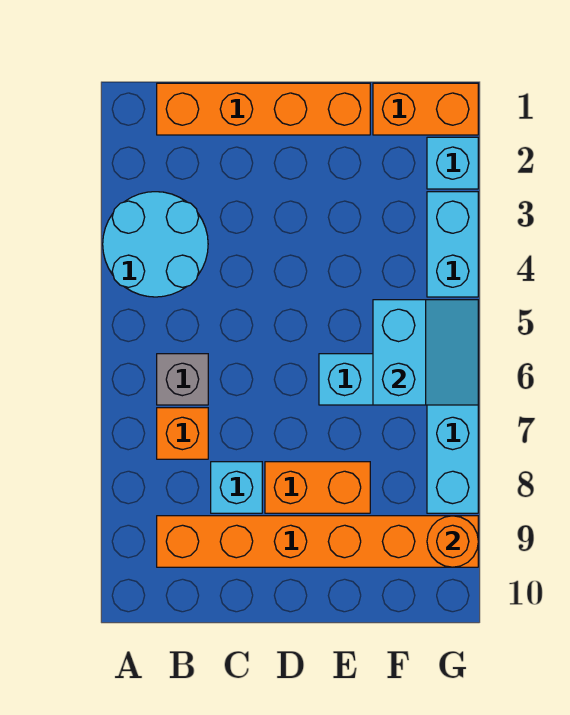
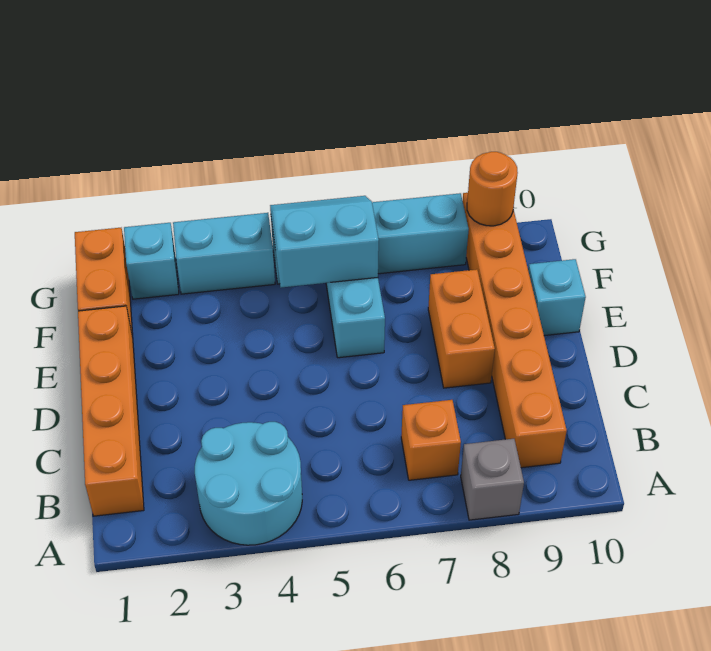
grey brick B6 level 1 -> grey brick A8 level 1
cyan brick C8 level 1 -> cyan brick E10 level 1

